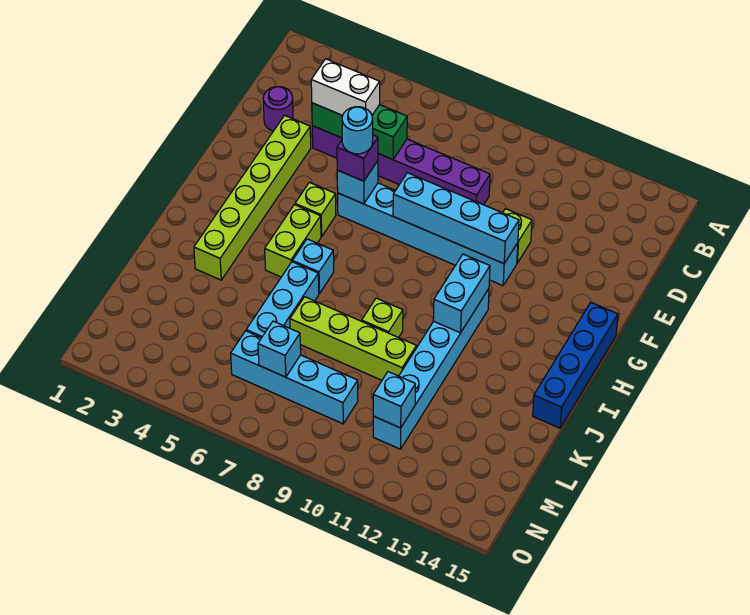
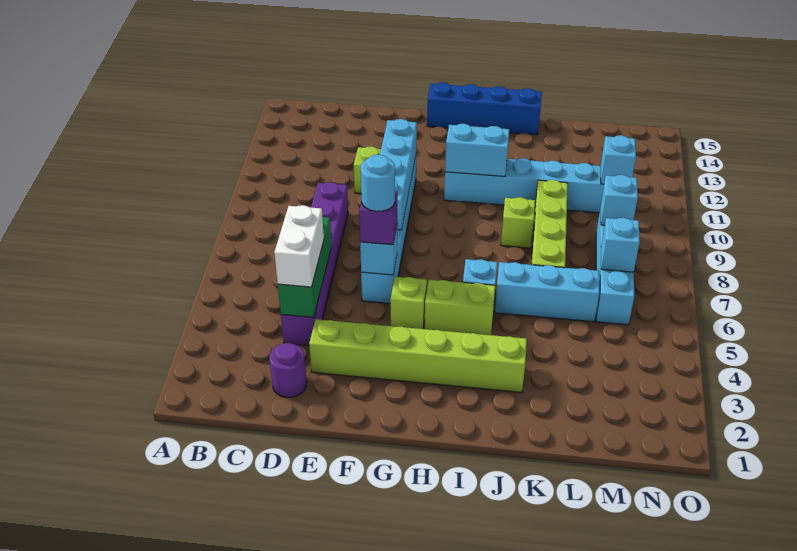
none -> cyan brick M9 level 2

